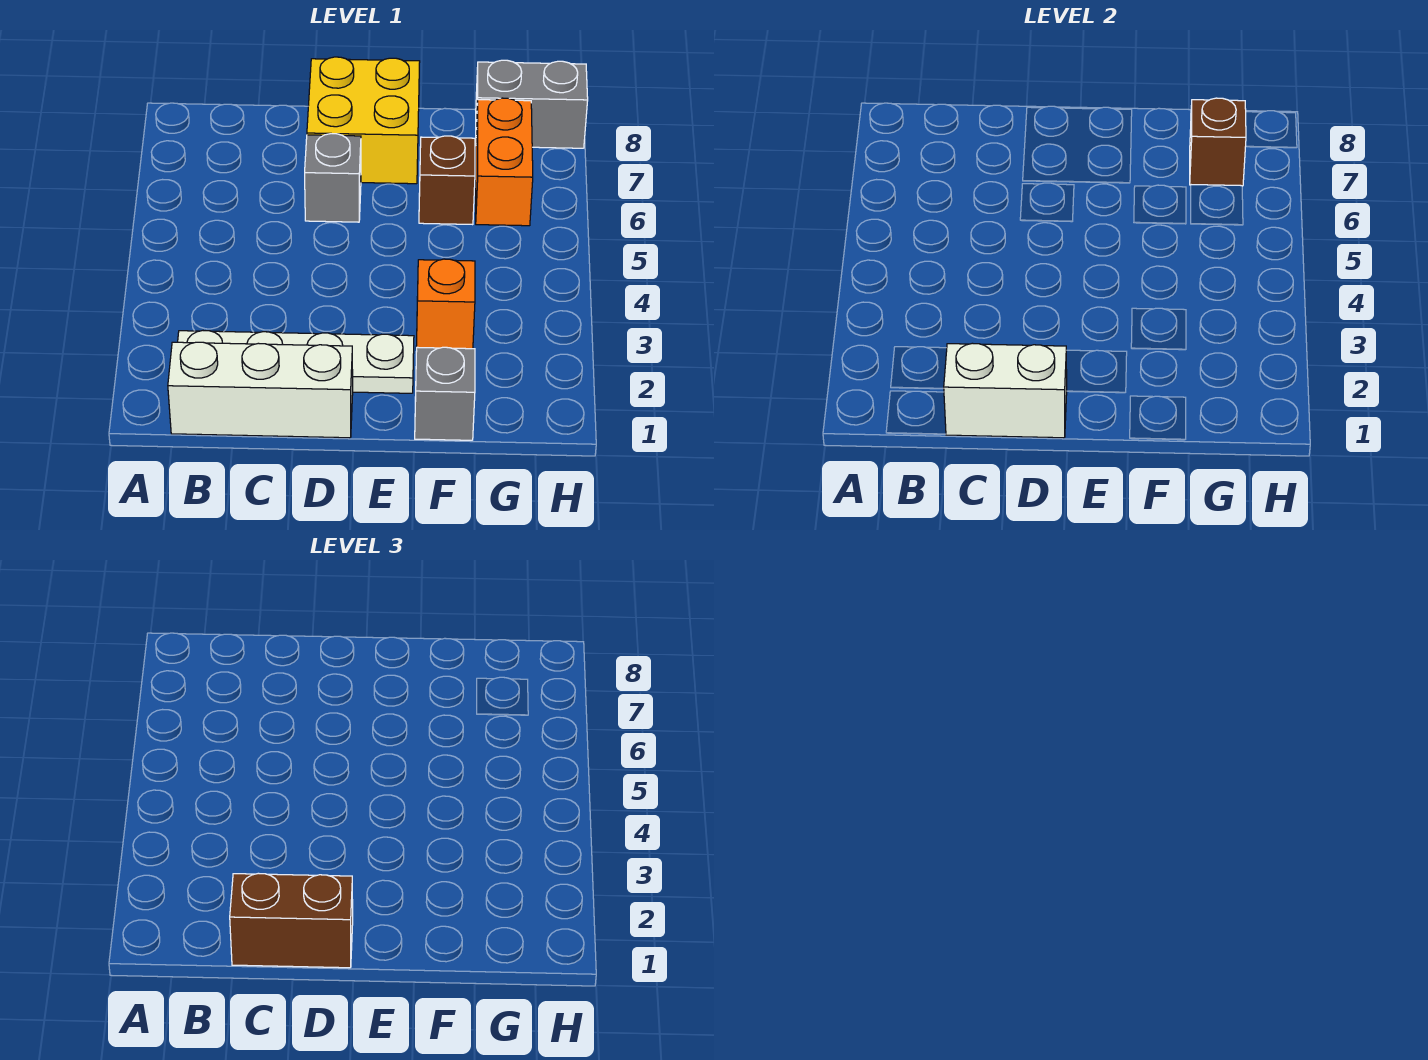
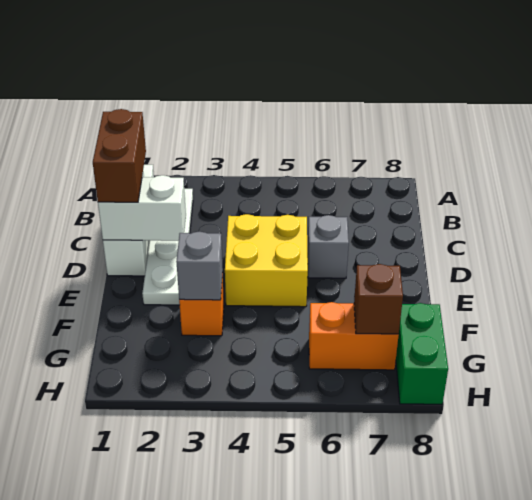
white brick C1:D1 level 2 -> white brick D1:D2 level 2
yellow brick D7:E8 level 1 -> yellow brick D4:E5 level 1
grey brick F1 level 1 -> grey brick F3 level 2
brown brick F6 level 1 -> none
grey brick G8:H8 level 1 -> green brick G8:H8 level 1

